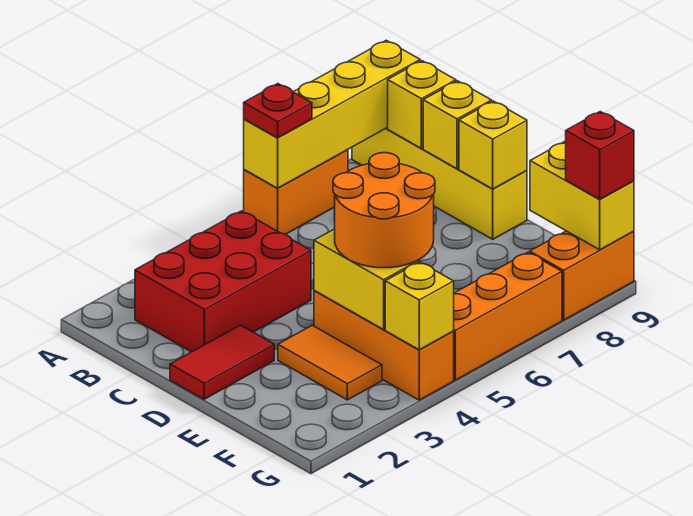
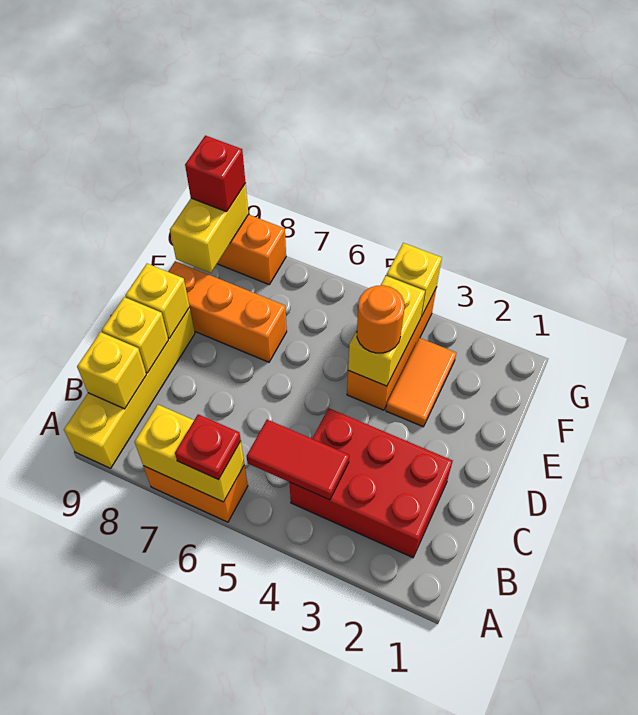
yellow brick A6:A9 level 2 -> yellow brick A6:A7 level 2
red tile D1:D2 level 1 -> red tile B4:B5 level 2
orange round brick E4:F5 level 3 -> orange round brick E4 level 3
orange brick G5:G7 level 1 -> orange brick E7:E9 level 1

